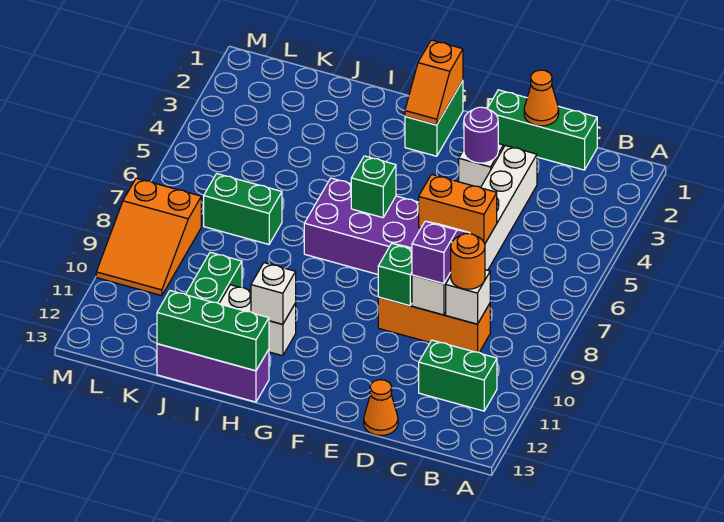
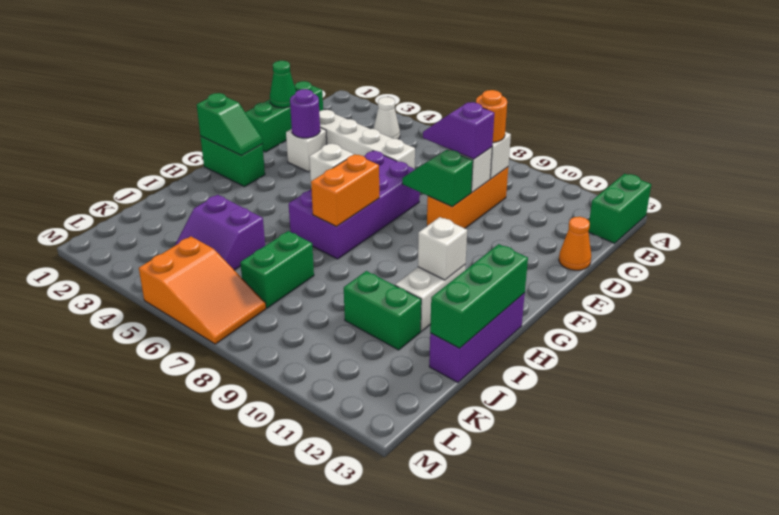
none -> white cone B4 level 1
green brick B11:C11 level 1 -> green brick A13:B13 level 1
orange cone D1 level 2 -> green cone D1 level 2
orange brick D6:E6 level 2 -> orange brick G7:H7 level 2
orange slope G1:G2 level 2 top 1 -> green slope G1:G2 level 2 top 1
green brick G6 level 2 -> white brick G6 level 2
none -> purple slope J4:K5 level 1 top J
orange slope L8:M10 level 1 top 8 -> orange slope L5:M7 level 1 top 5

